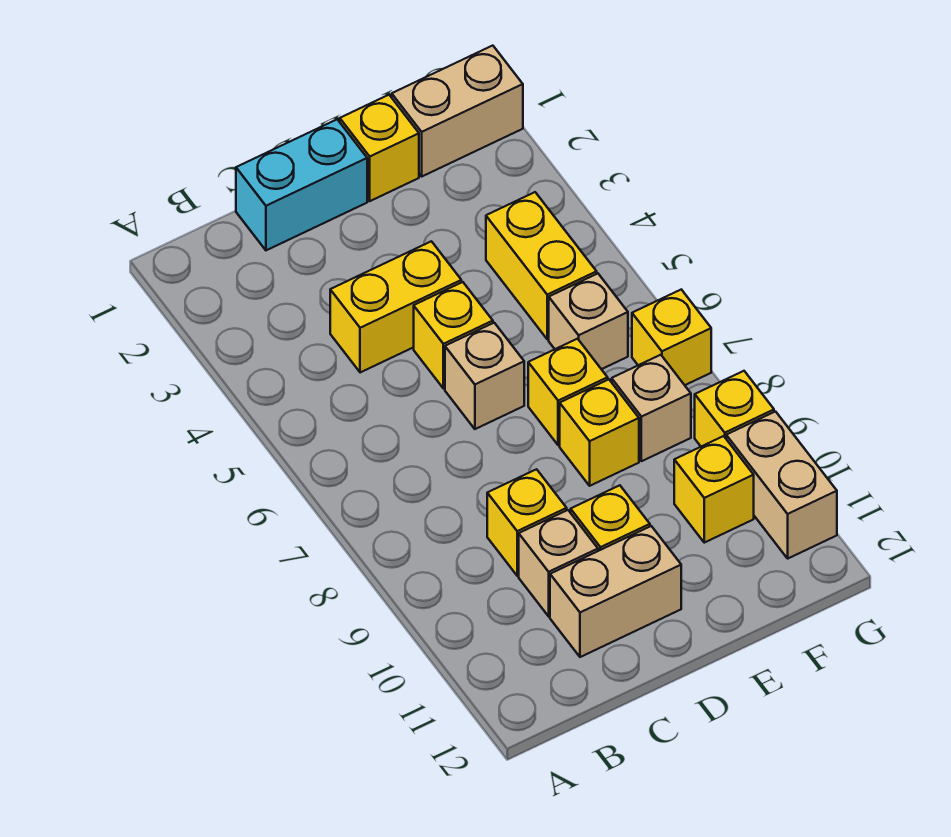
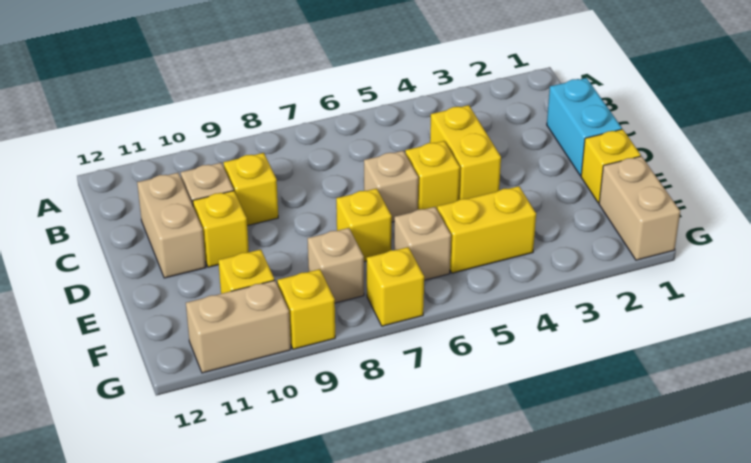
yellow brick E8 level 1 -> none

